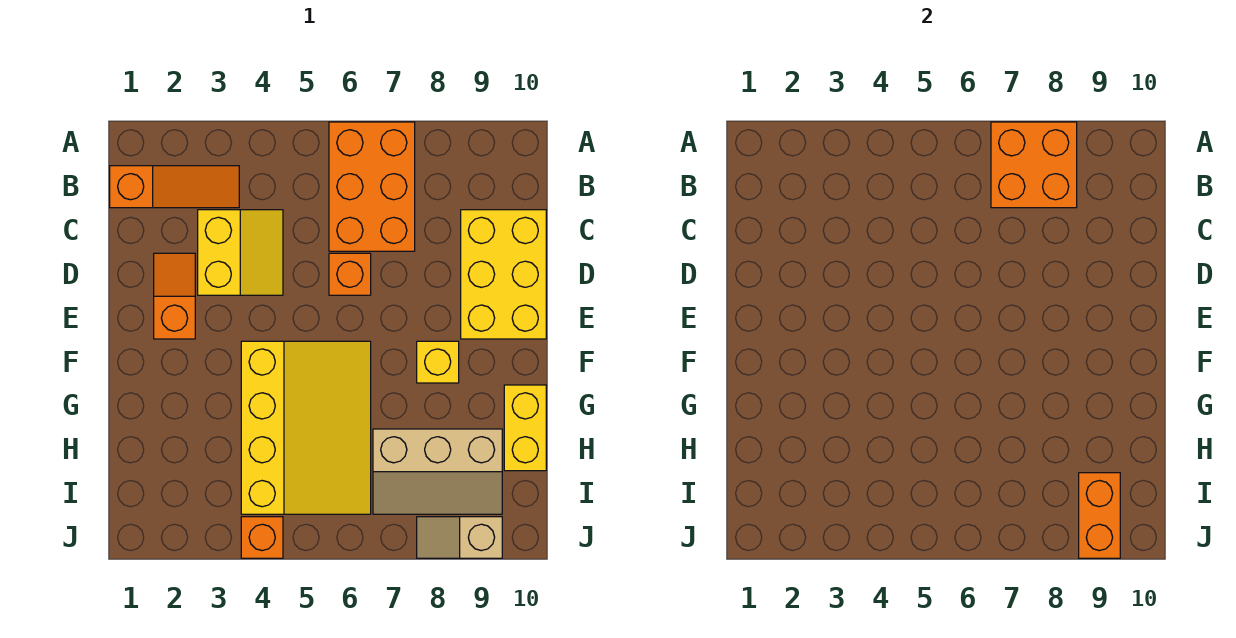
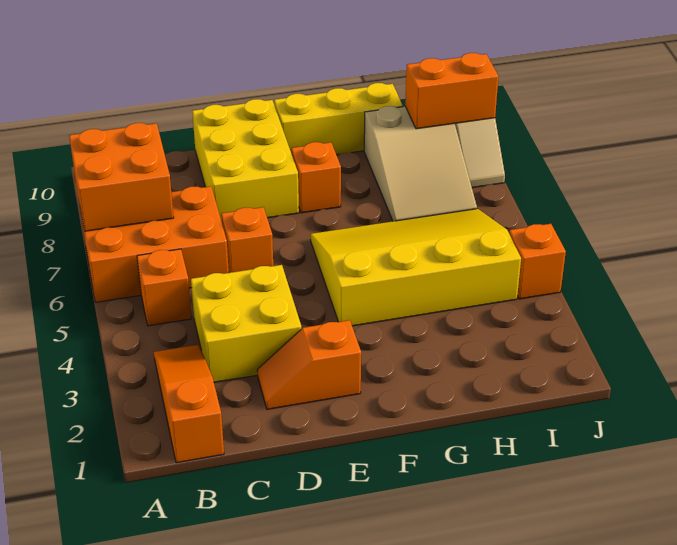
none -> orange brick B5 level 1
yellow slope C3:D4 level 1 top 3 -> yellow brick C3:D4 level 1
yellow brick C9:E10 level 1 -> yellow brick D8:E10 level 1
yellow brick F8 level 1 -> orange brick F8 level 1
yellow brick G10:H10 level 1 -> yellow brick F10:H10 level 1
tan slope H7:I9 level 1 top H -> tan slope H7:I9 level 1 top 9

